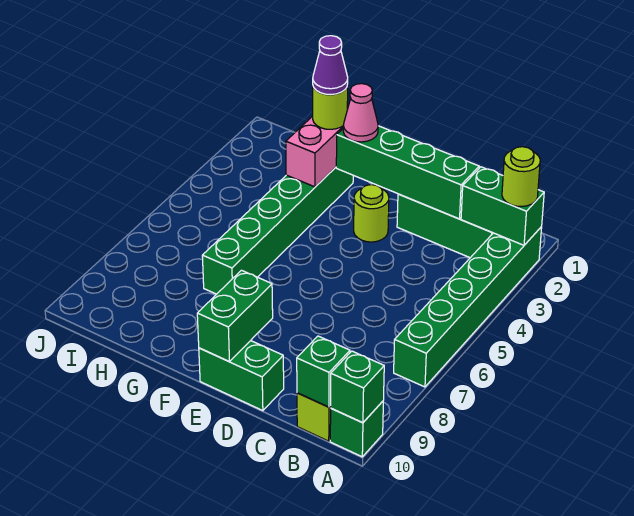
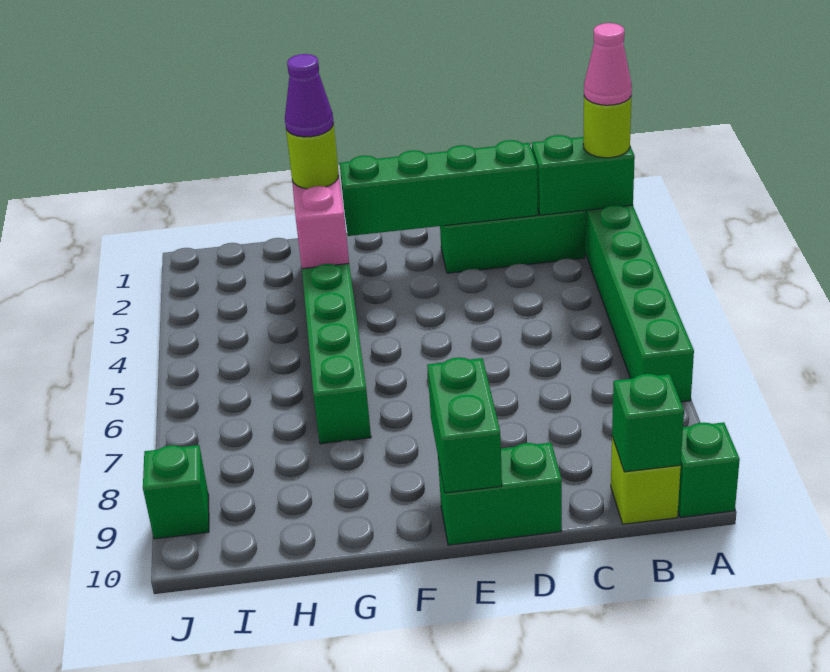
green brick A10 level 2 -> green brick J9 level 1
lime round brick E3 level 1 -> none
pink cone F2 level 3 -> pink cone A2 level 4

